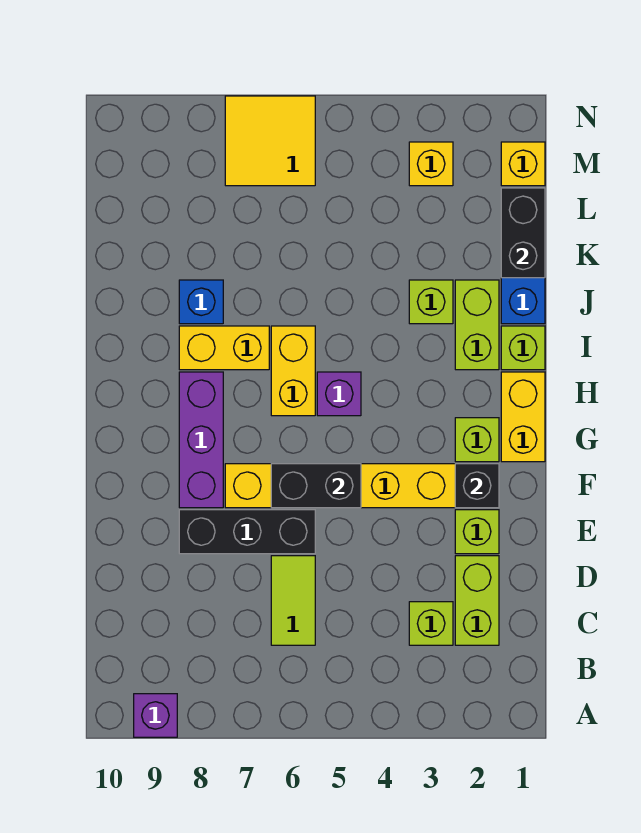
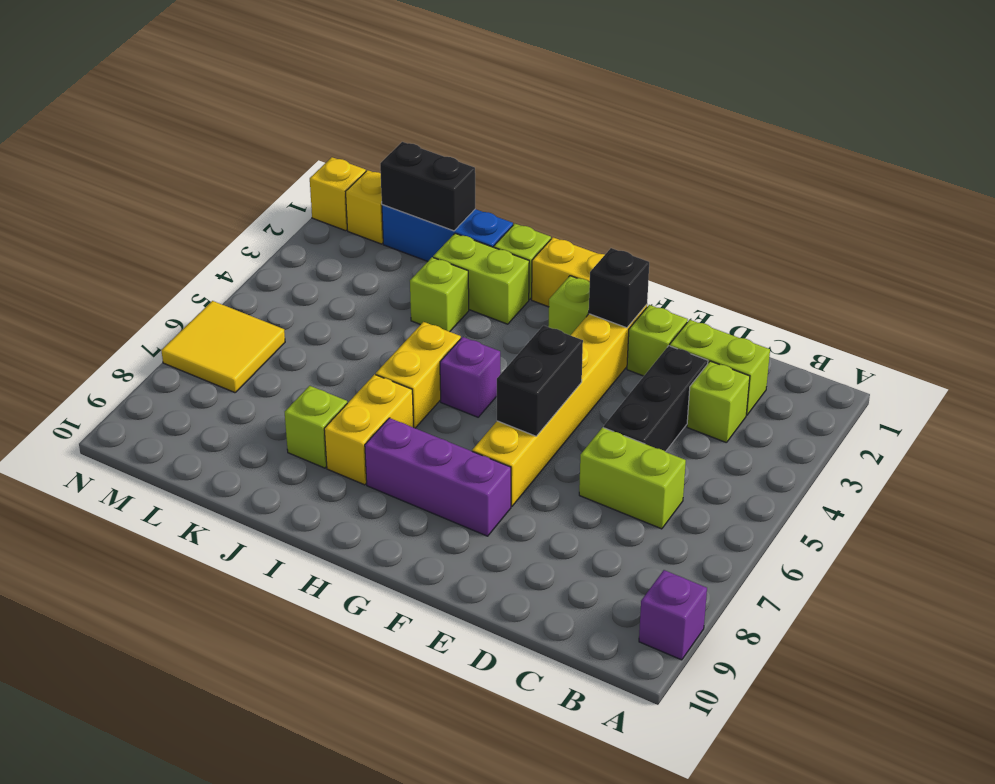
lime tile C6:D6 level 1 -> lime brick C6:D6 level 1
black brick E6:E8 level 1 -> black brick D3:D5 level 1
yellow brick H6:I6 level 1 -> yellow brick I5:I6 level 1
blue brick J8 level 1 -> lime brick J8 level 1
yellow brick M3 level 1 -> yellow brick N1 level 1

